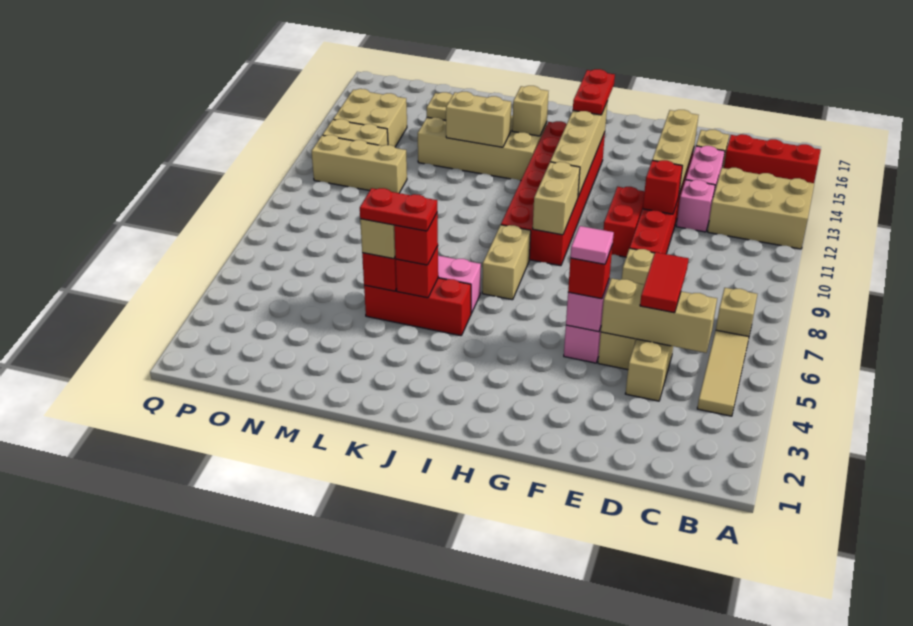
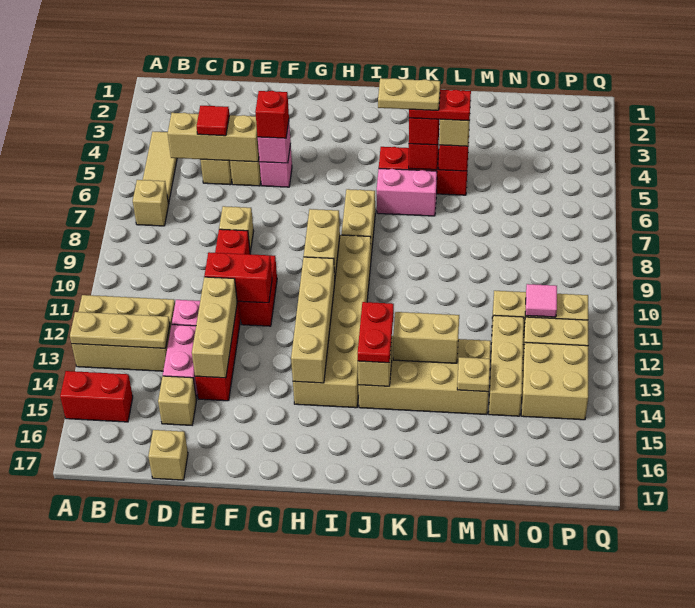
none -> tan plate A13:C13 level 2
red brick A15:C15 level 1 -> red brick A15:B15 level 1
red tile D5:D6 level 3 -> red tile D5 level 3
none -> tan brick D17 level 1
red brick E11 level 2 -> red brick E11:F11 level 2
pink tile F5 level 4 -> pink tile O11 level 2
red brick H9:I14 level 1 -> tan brick H9:I14 level 1
red plate H14:H15 level 3 -> red plate J13:J14 level 3
none -> tan plate J5:K5 level 5
none -> tan brick N12:N14 level 1

